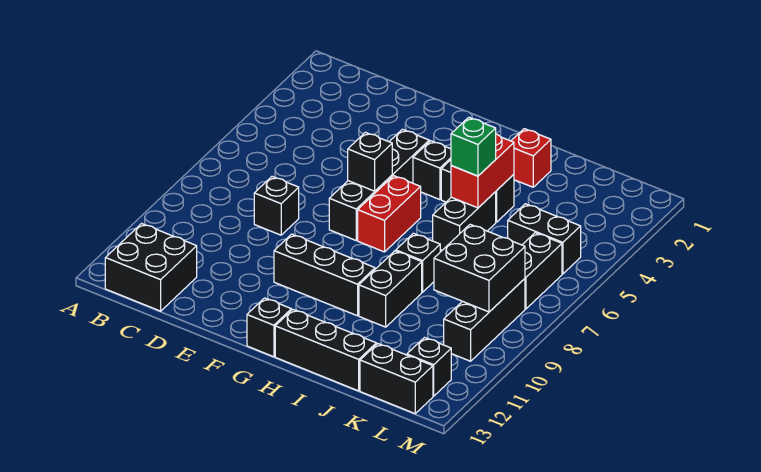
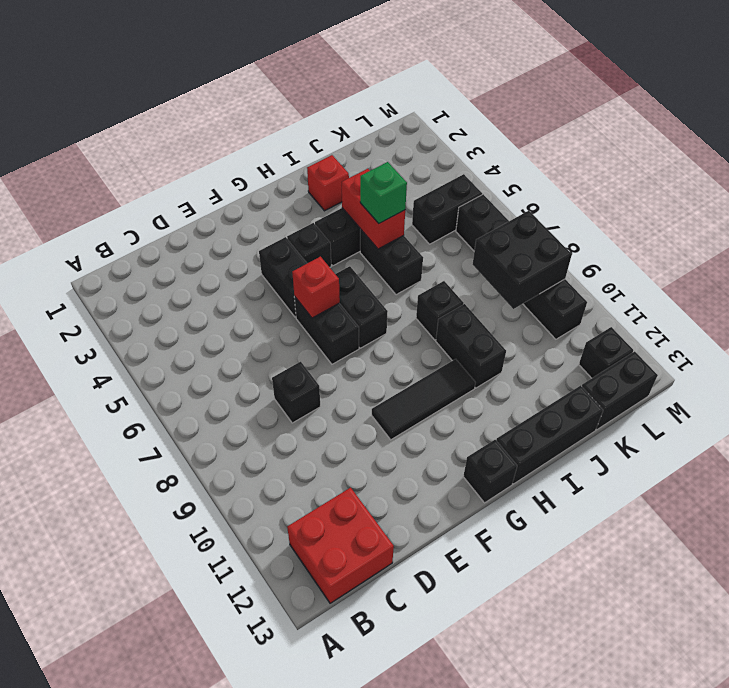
black brick B12:C13 level 1 -> red brick B12:C13 level 1
black brick F6 level 2 -> red brick F6 level 2
black brick F10:H10 level 1 -> black tile F10:H10 level 1
red brick G6:G7 level 1 -> black brick G6:G7 level 1

